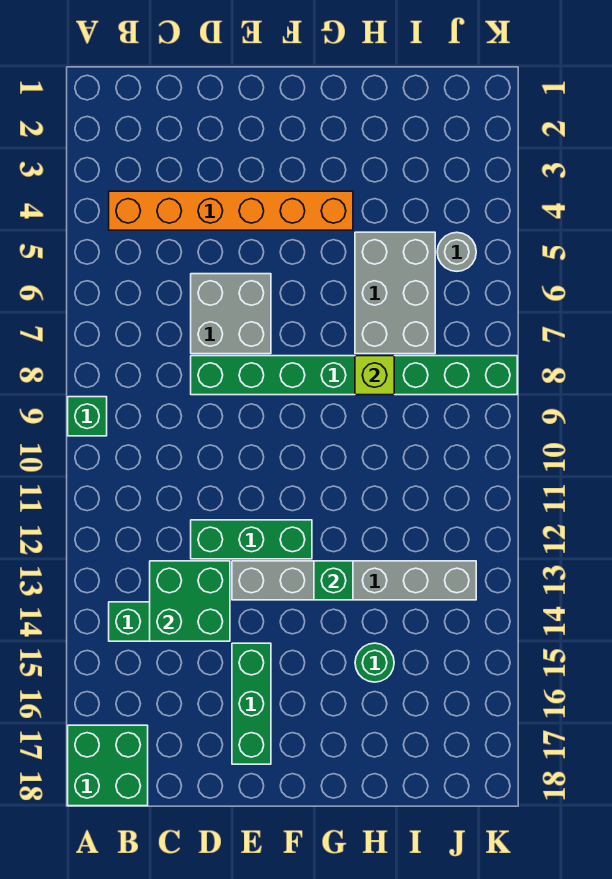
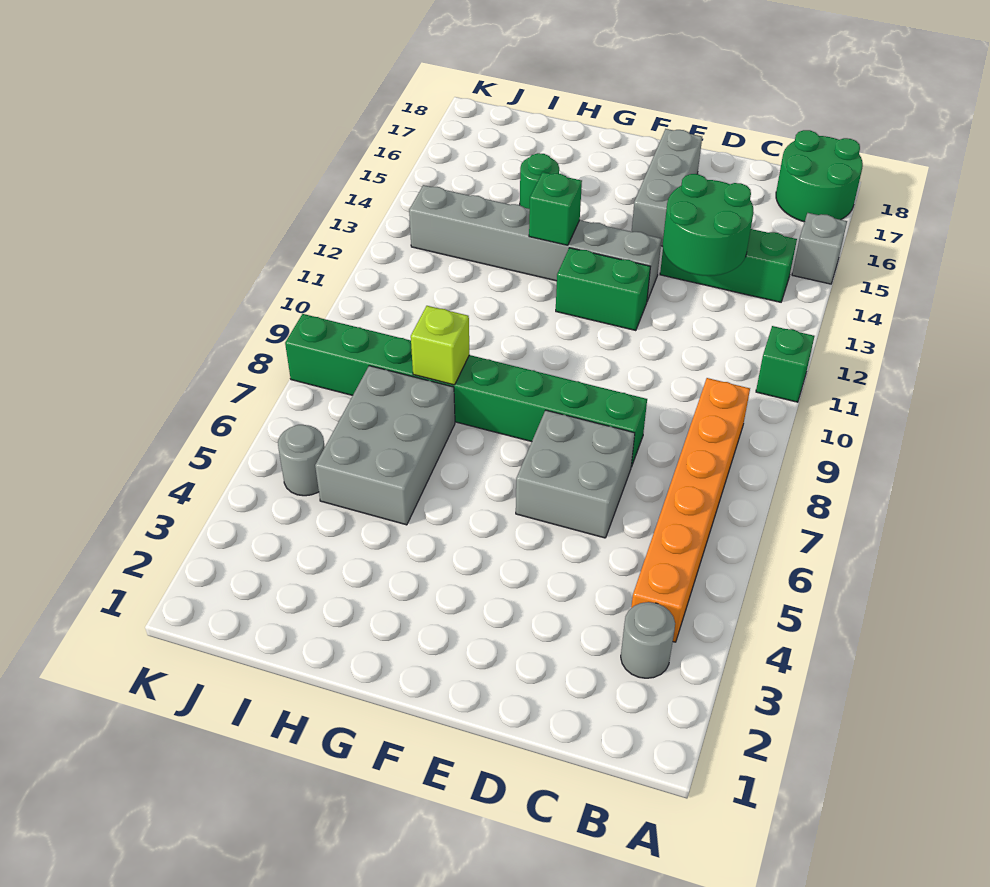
green brick A9 level 1 -> green brick A11 level 1
none -> grey brick A15 level 1
green brick A17:B18 level 1 -> green round brick A17:B18 level 1
none -> grey round brick B3 level 1
orange brick B4:G4 level 1 -> orange brick B4:B9 level 1
green brick C13:D14 level 2 -> green round brick C13:D14 level 2
green brick D12:F12 level 1 -> green brick E12:F12 level 1
green brick E15:E17 level 1 -> grey brick E15:E17 level 1

